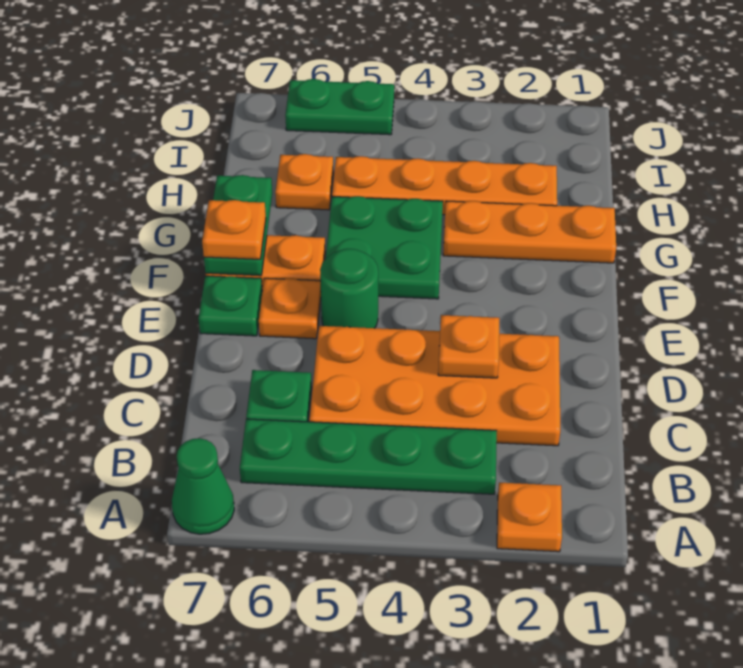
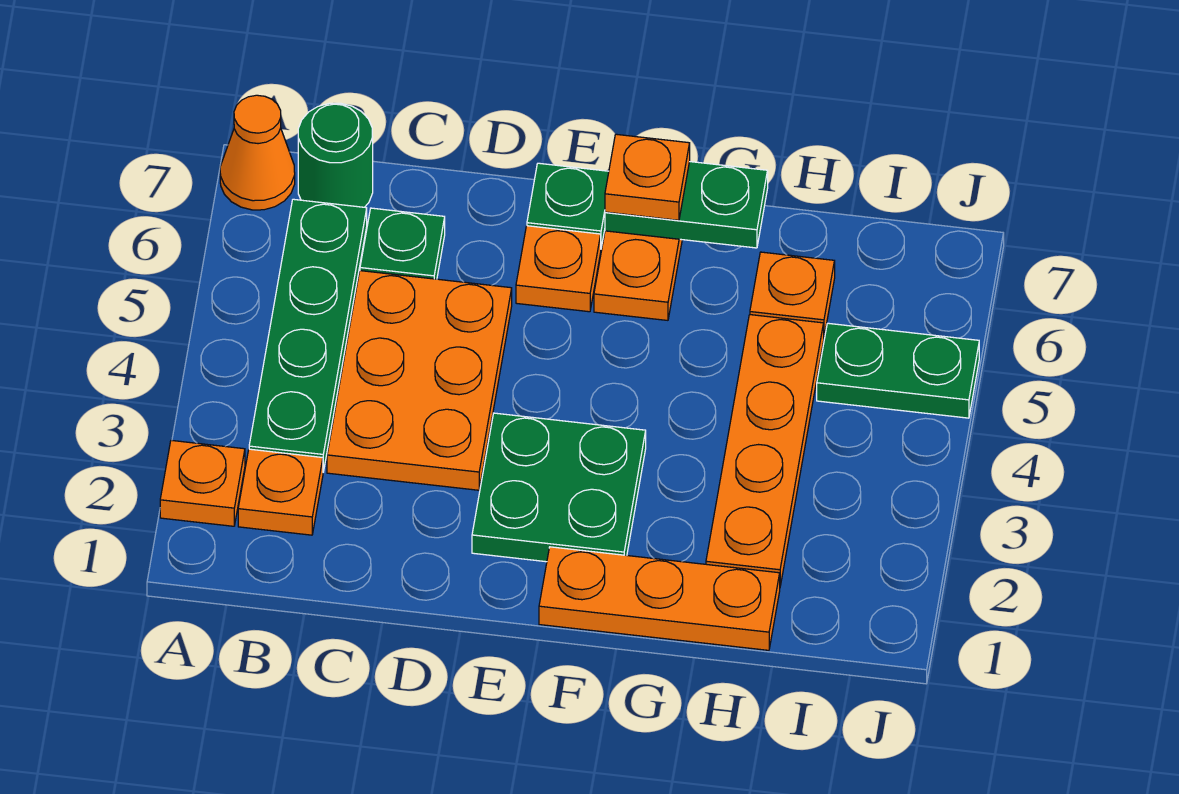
green cone A7 level 1 -> orange cone A7 level 1
orange plate C2:D5 level 1 -> orange plate C3:D5 level 1
orange plate D3 level 2 -> orange plate B2 level 1
green round brick E5 level 1 -> green round brick B7 level 1
green plate F4:G5 level 1 -> green plate E2:F3 level 1
orange plate G1:G3 level 1 -> orange plate F1:H1 level 1
green plate J5:J6 level 1 -> green plate I5:J5 level 1

